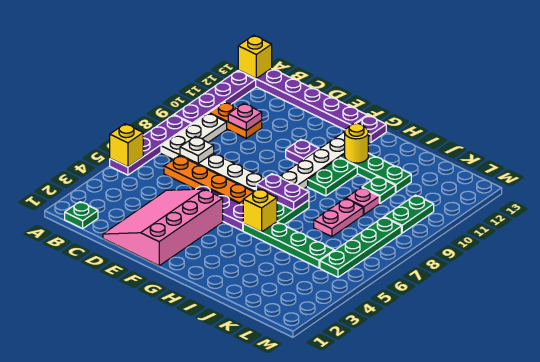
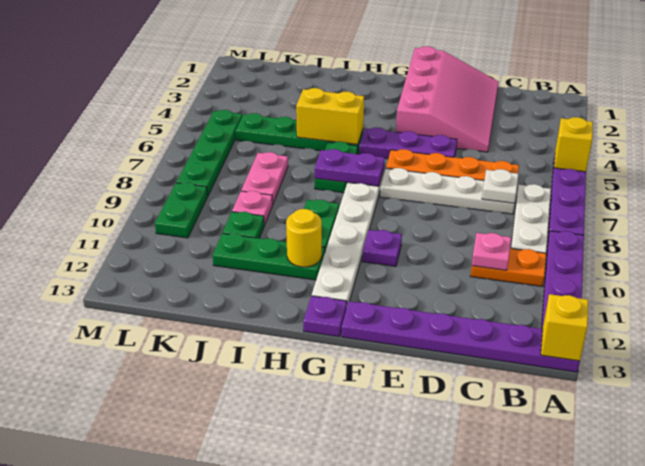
green plate B1 level 1 -> none
yellow brick H5 level 2 -> yellow brick H5:I5 level 2

